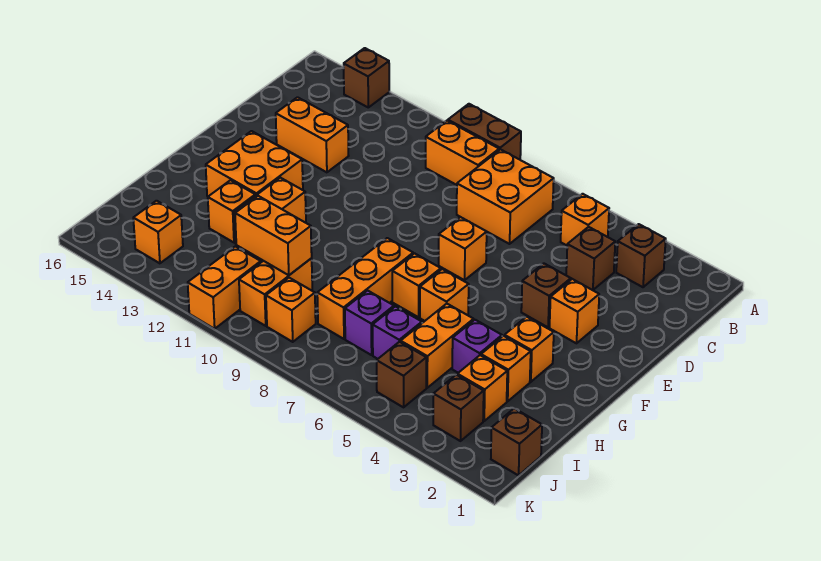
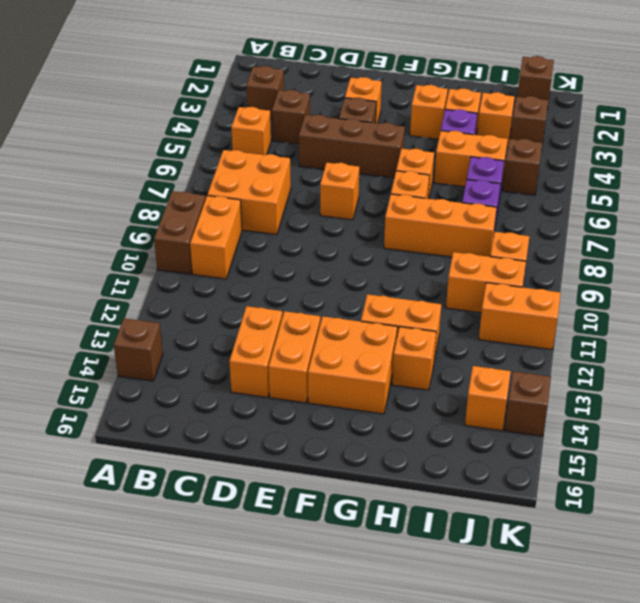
none -> brown brick D5:F5 level 1
orange brick I10:I11 level 2 -> orange brick E13:E14 level 1
none -> brown brick K14 level 1

